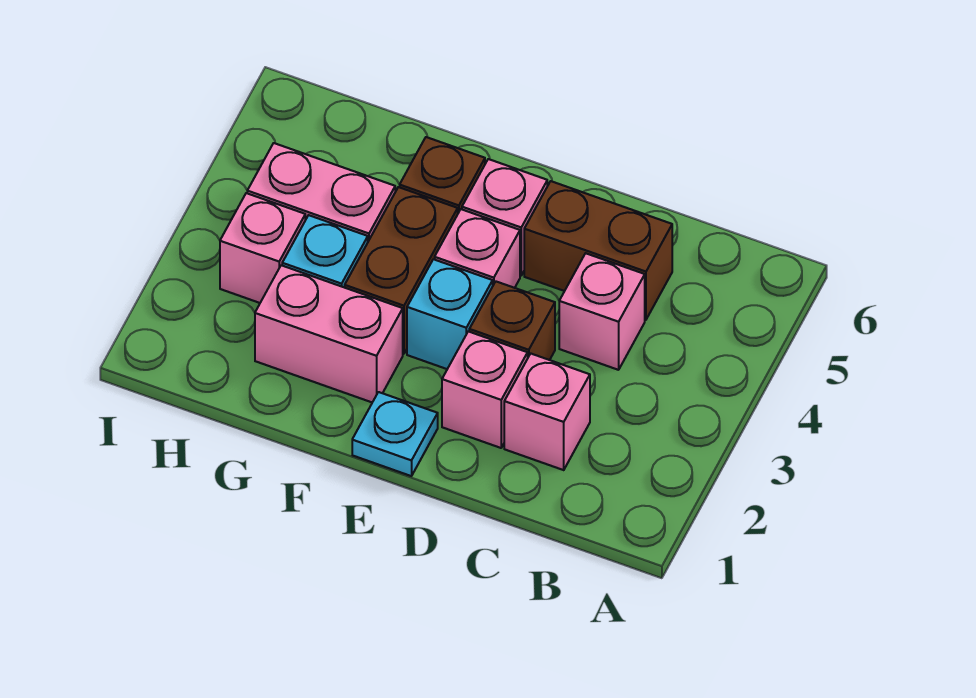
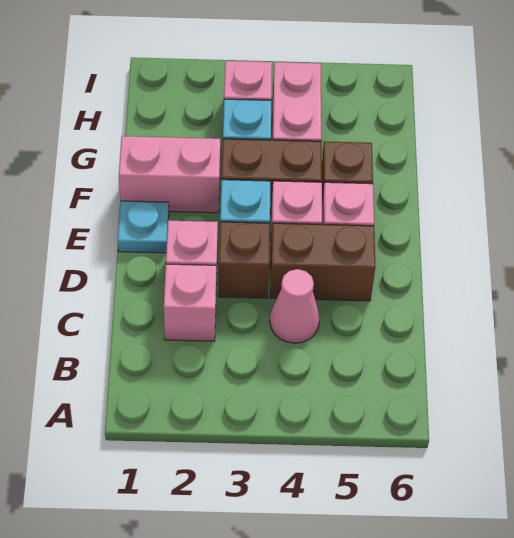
pink brick C4 level 1 -> pink cone C4 level 1
brown brick C5:D5 level 1 -> brown brick D4:D5 level 1
pink brick F2:G2 level 1 -> pink brick F1:F2 level 1

